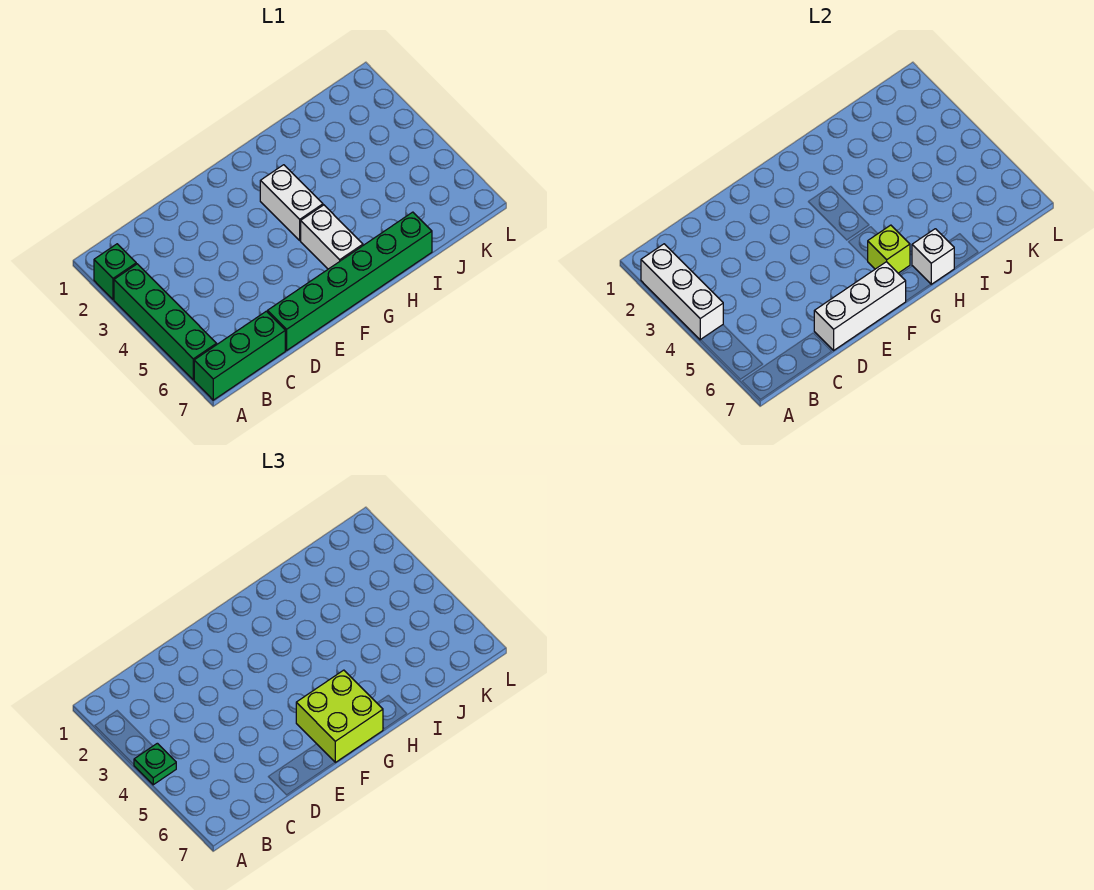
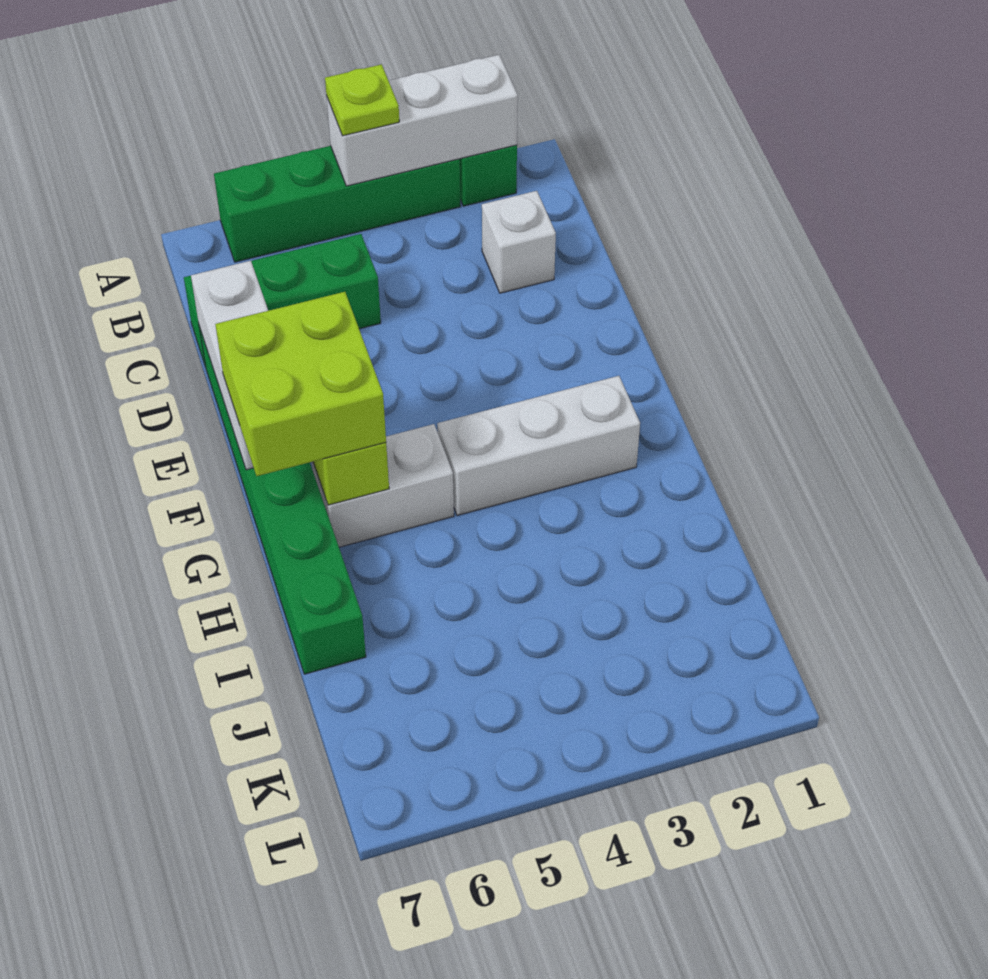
green plate A4 level 3 -> lime plate A4 level 3
green brick A7:C7 level 1 -> green brick C5:C7 level 1
white brick G3:G4 level 1 -> white brick G2:G4 level 1
white brick H7 level 2 -> white brick C2 level 1

